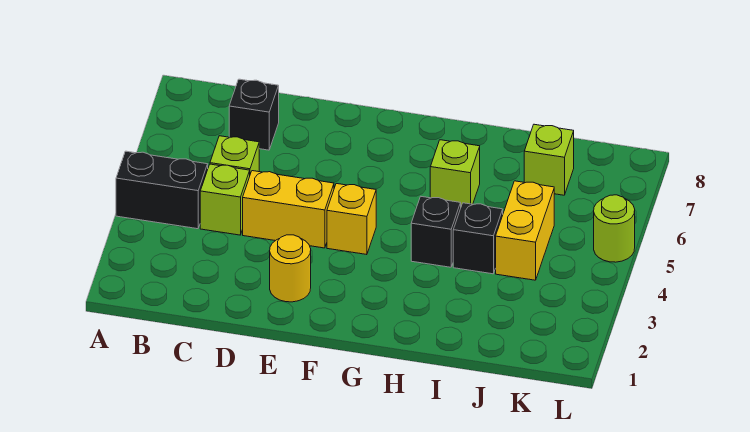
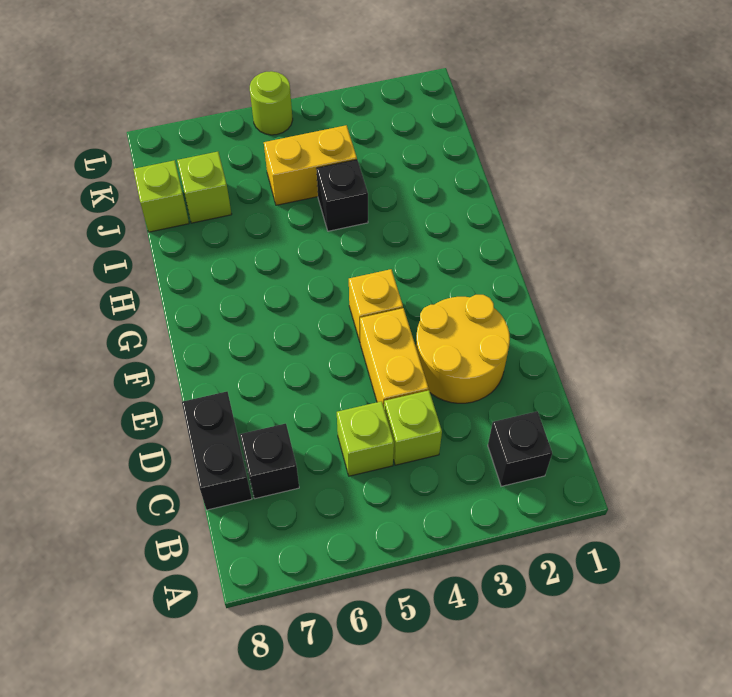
black brick A4:B4 level 1 -> black brick C8:D8 level 1
yellow round brick E2 level 1 -> yellow round brick D2:E3 level 1
black brick H4 level 1 -> black brick B2 level 1
lime brick H6 level 1 -> lime brick J8 level 1

